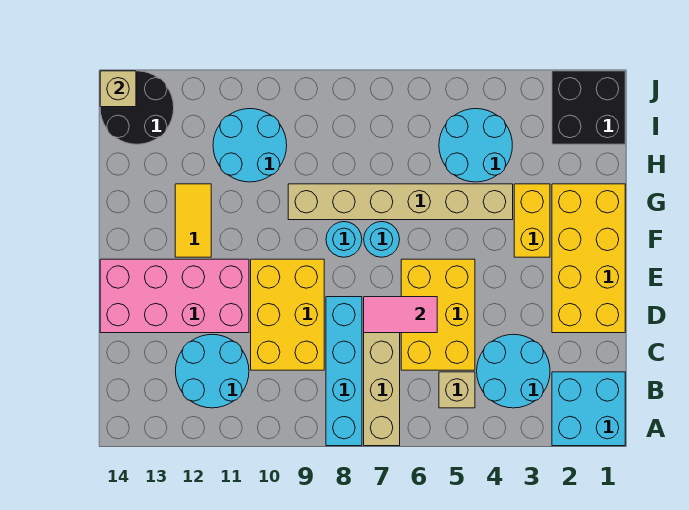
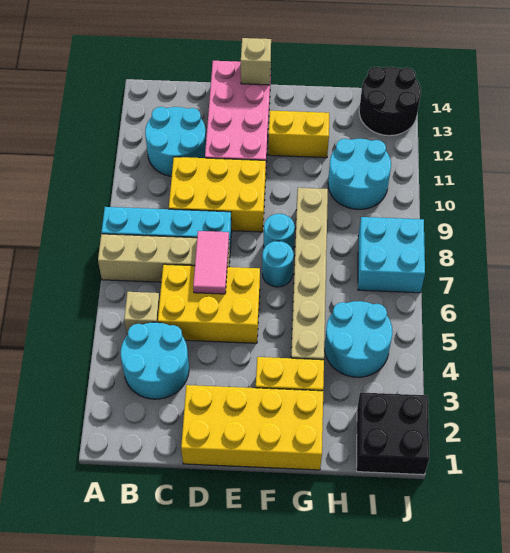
cyan brick A1:B2 level 1 -> cyan brick I7:J8 level 1
yellow tile F12:G12 level 1 -> yellow brick F12:G12 level 1
tan brick J14 level 2 -> tan brick E14 level 2

